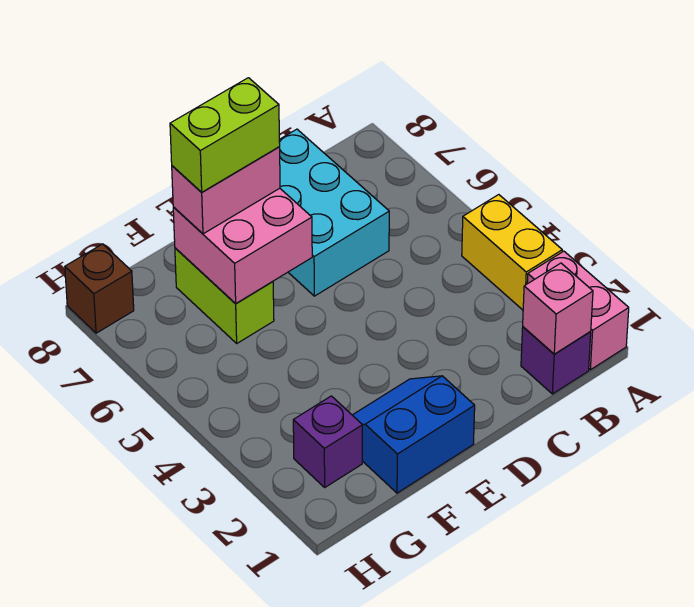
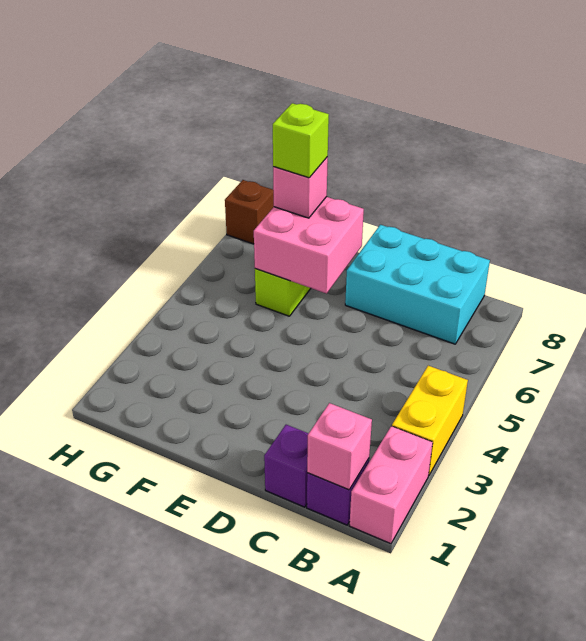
cyan brick C6:D8 level 1 -> cyan brick B7:D8 level 1
blue slope E1:F2 level 1 top 1 -> none
pink brick E7:F7 level 3 -> pink brick F7 level 3
lime brick E7:F7 level 4 -> lime brick F7 level 4
purple brick G2 level 1 -> purple brick C1 level 1

